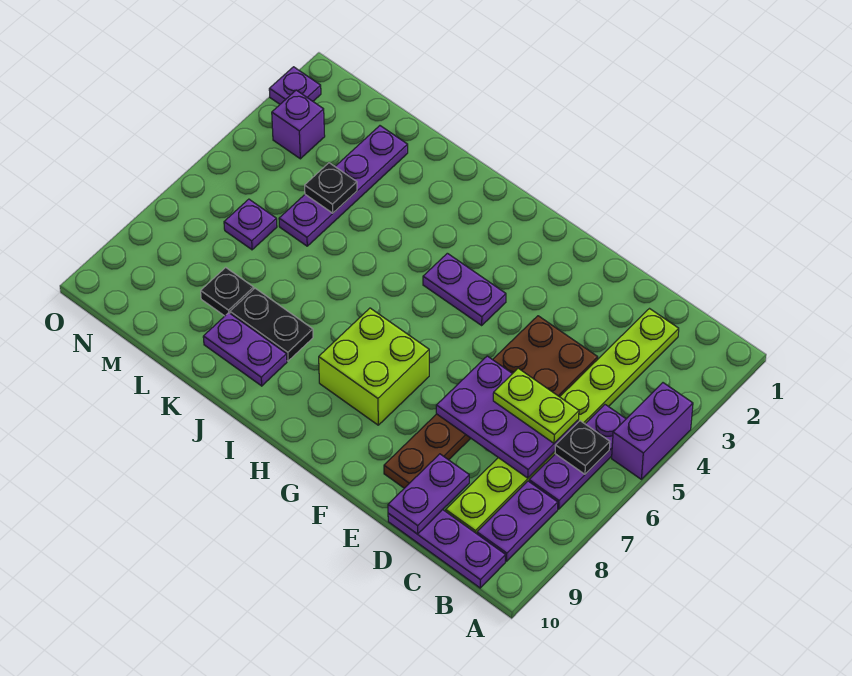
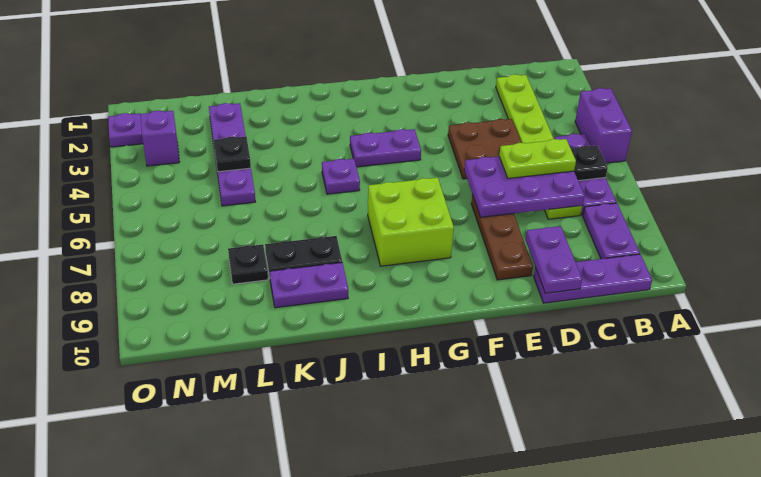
lime plate C2:C9 level 1 -> lime plate C2:C7 level 1
purple plate M6 level 1 -> purple plate I5 level 1

